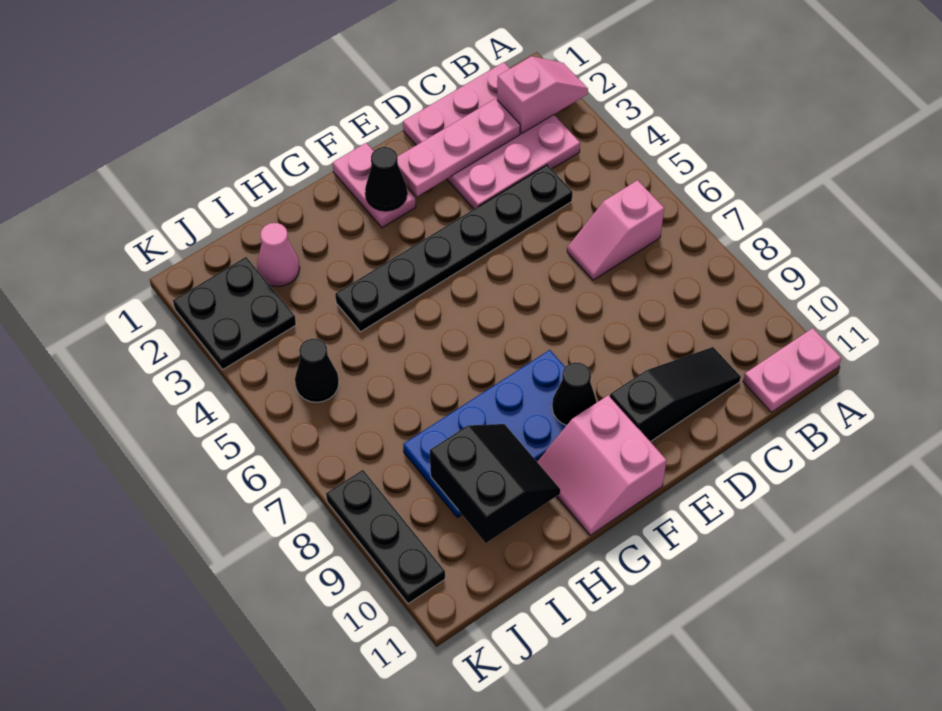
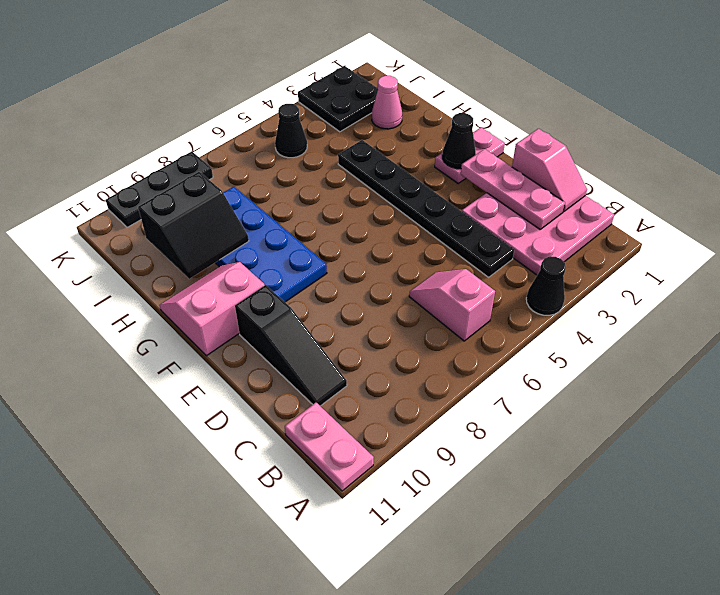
pink slope A2:B2 level 2 top B -> pink slope C1:D1 level 2 top D
black cone F9 level 2 -> black cone A4 level 1

